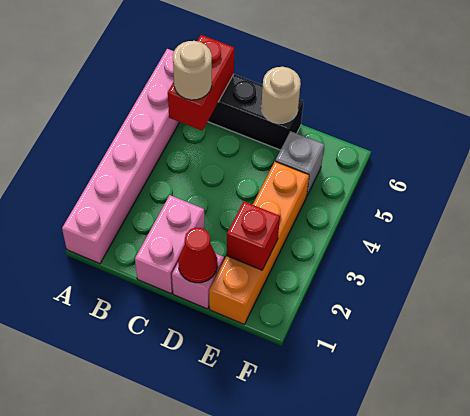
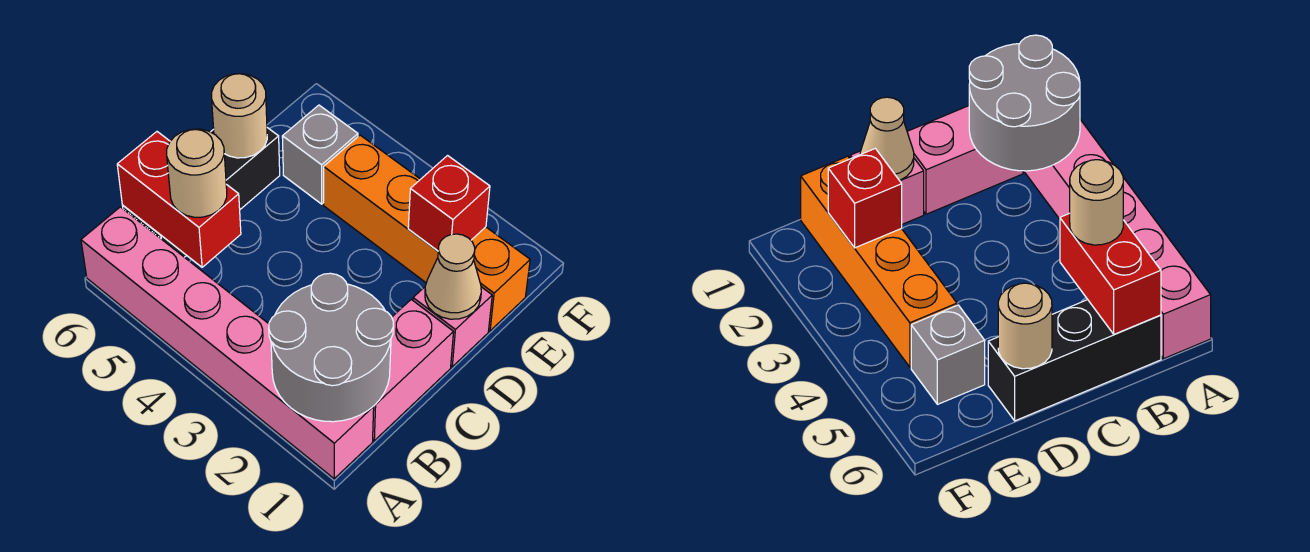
none -> grey round brick A1:B2 level 2
pink brick C1:C2 level 1 -> pink brick B1:C1 level 1
red cone D1 level 2 -> tan cone D1 level 2

